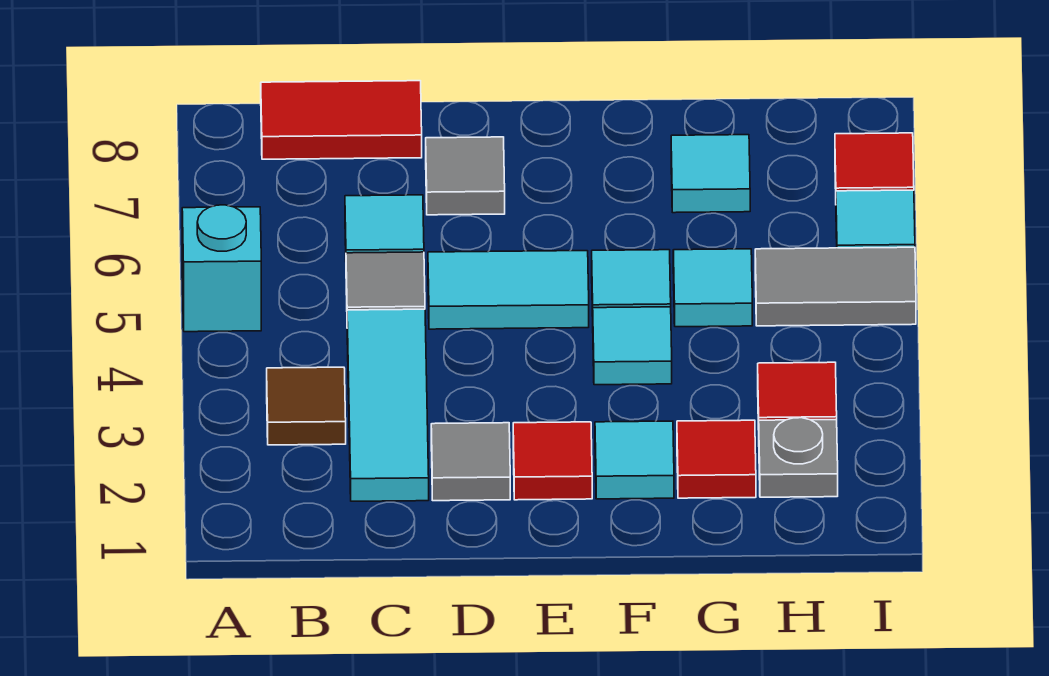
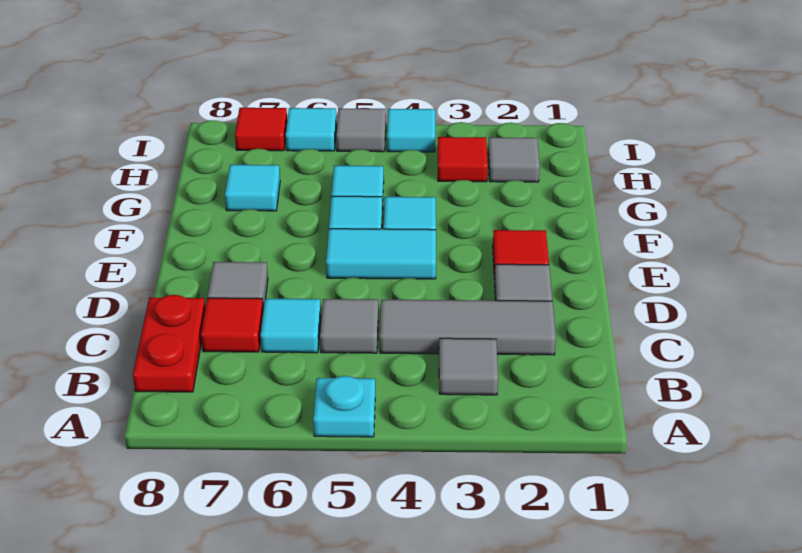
cyan brick A5 level 1 -> cyan plate A5 level 1
brown tile B3 level 1 -> grey tile B3 level 1
red tile B8:C8 level 1 -> red plate B8:C8 level 1
cyan tile C2:C4 level 1 -> grey tile C2:C4 level 1
cyan tile D5:E5 level 1 -> cyan tile E4:E5 level 1
cyan tile F2 level 1 -> cyan tile I4 level 1
red tile G2 level 1 -> red tile C7 level 1
grey plate H2 level 1 -> grey tile H2 level 1
grey tile H5:I5 level 1 -> grey tile I5 level 1

